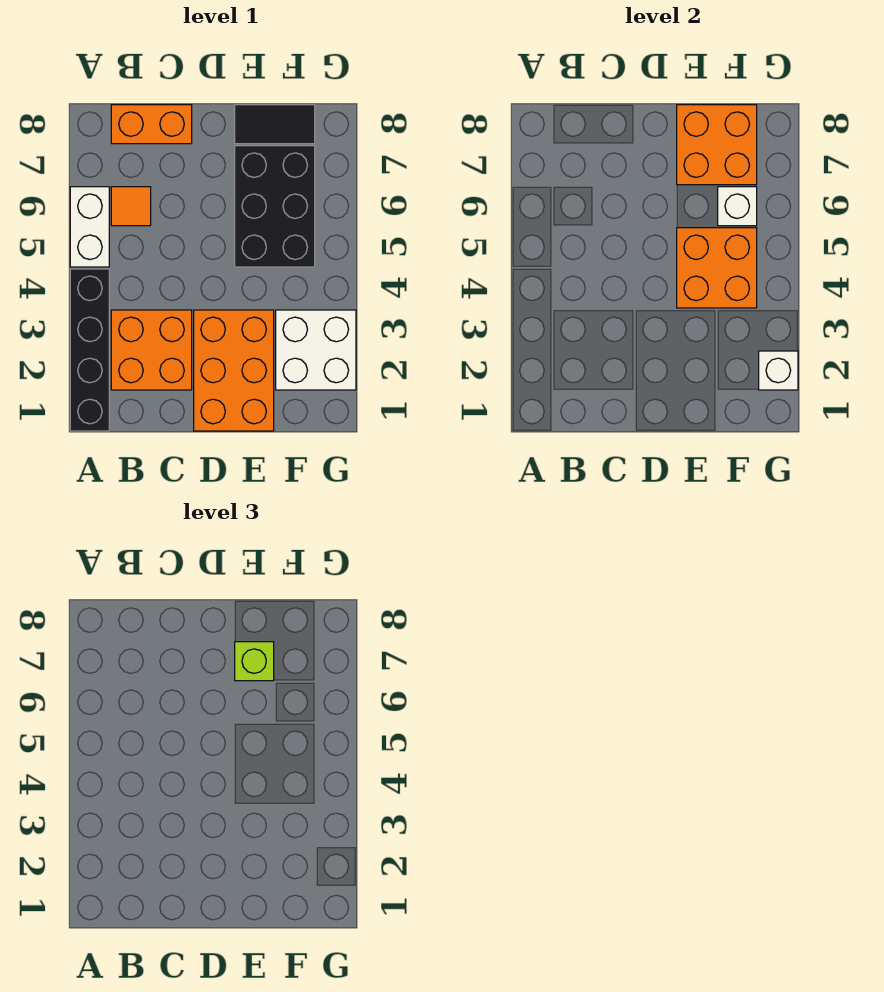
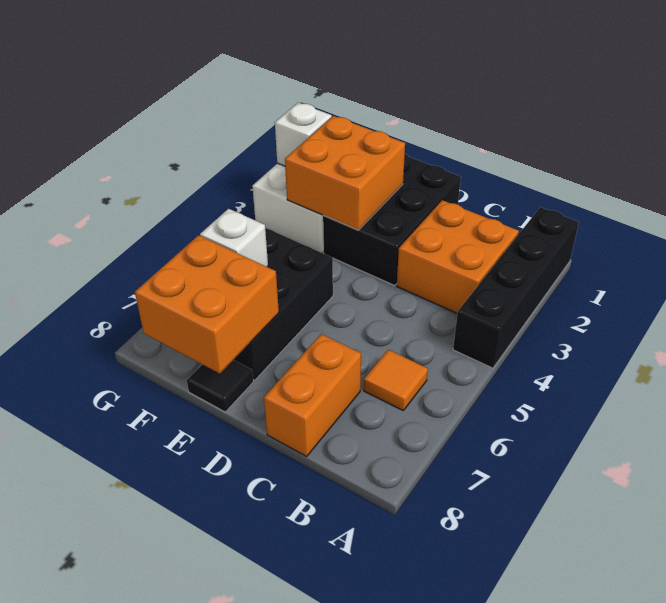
white brick A5:A6 level 1 -> none
orange brick B8:C8 level 1 -> orange brick C7:C8 level 1
orange brick D1:E3 level 1 -> black brick D1:E3 level 1
orange brick E4:F5 level 2 -> orange brick E2:F3 level 2
lime brick E7 level 3 -> none
black tile E8:F8 level 1 -> black tile E8 level 1

